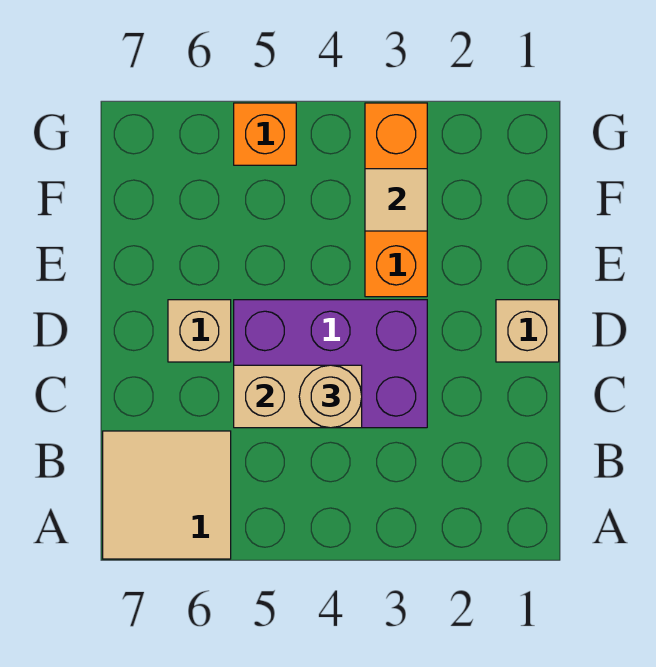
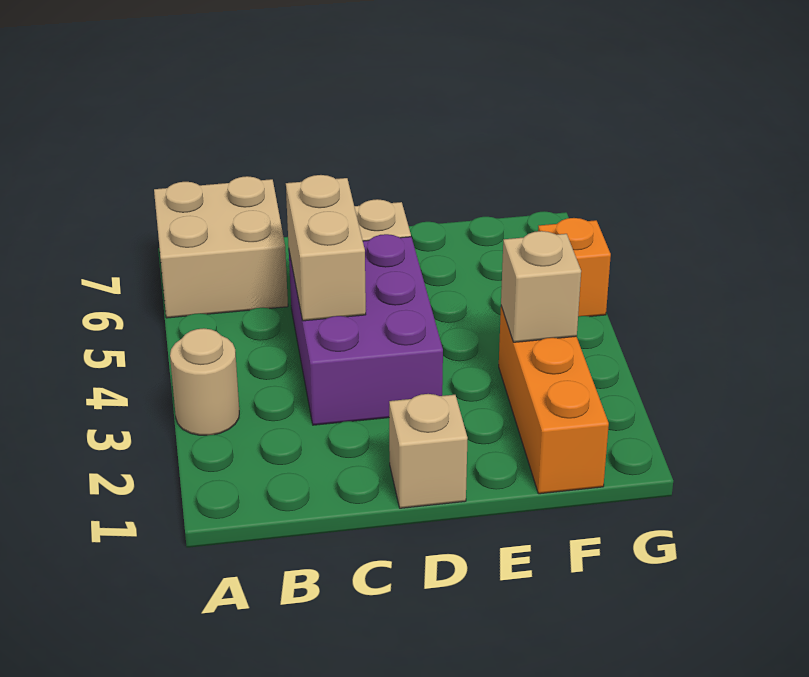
tan tile A6:B7 level 1 -> tan brick A6:B7 level 1
tan round brick C4 level 3 -> tan round brick A3 level 1
orange brick E3:G3 level 1 -> orange brick F1:F3 level 1
tan tile F3 level 2 -> tan brick F3 level 2

